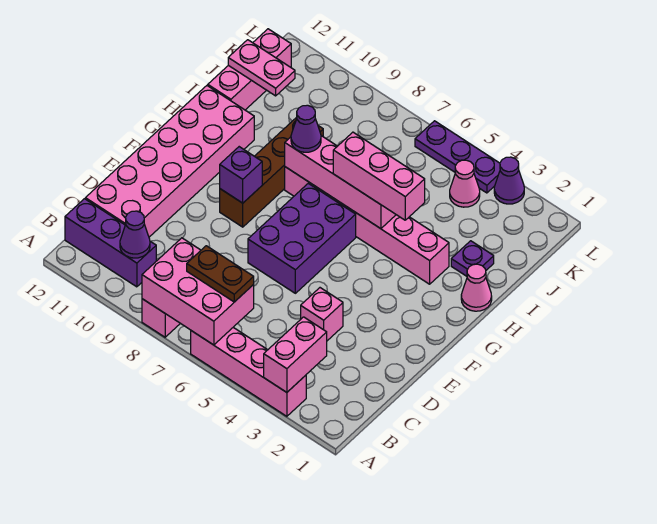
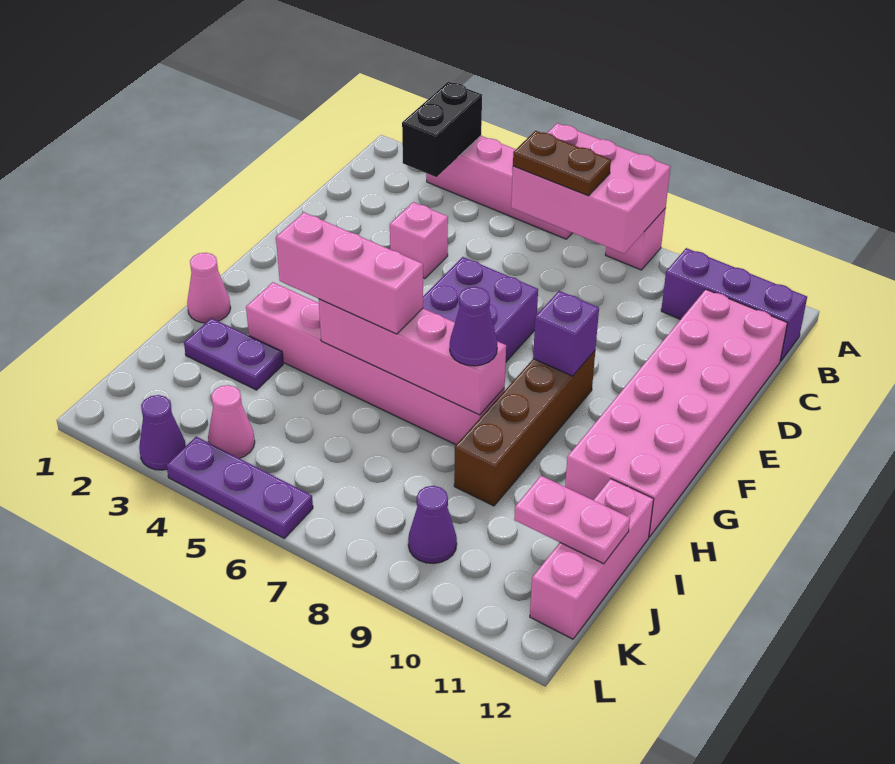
pink brick A3:B3 level 2 -> black brick A3:B3 level 2
purple cone B10 level 2 -> purple cone K9 level 1
purple plate I2 level 1 -> purple plate I2:I3 level 1

